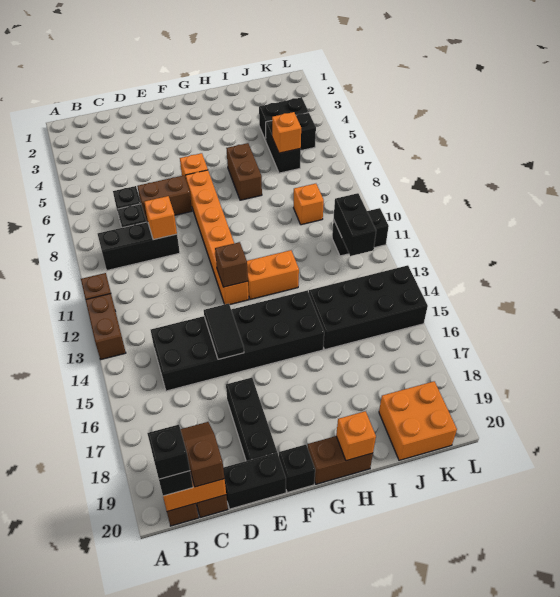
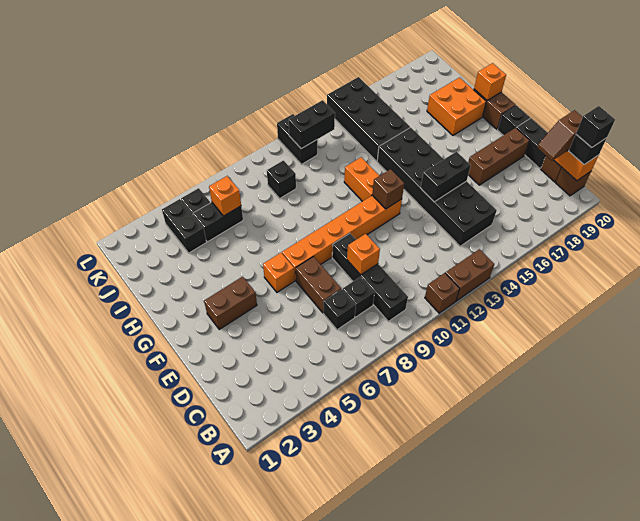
black brick B9:D9 level 1 -> black brick B9:E9 level 1
black tile E14:E15 level 2 -> black brick E14:E15 level 2
black brick E17:E19 level 1 -> brown brick E17:E19 level 1
brown brick H6:H7 level 1 -> brown brick F3:F4 level 1
orange brick J9 level 1 -> black brick J9 level 1
orange brick J19:K20 level 1 -> orange brick H18:I19 level 1

